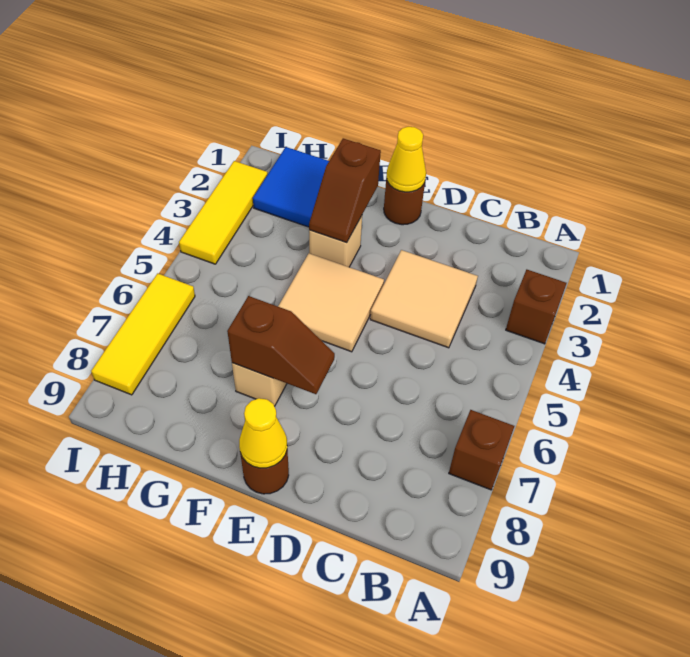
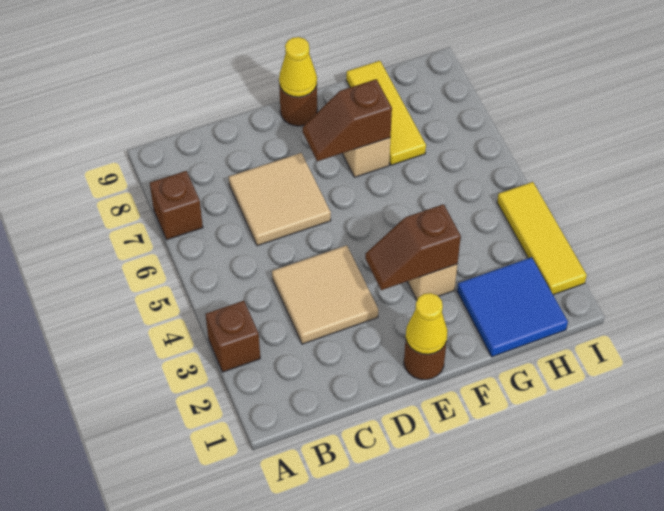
tan tile E4:F5 level 1 -> tan tile C6:D7 level 1
brown slope F2:F3 level 2 top 2 -> brown slope E3:F3 level 2 top F
yellow tile I6:I8 level 1 -> yellow tile G7:G9 level 1

